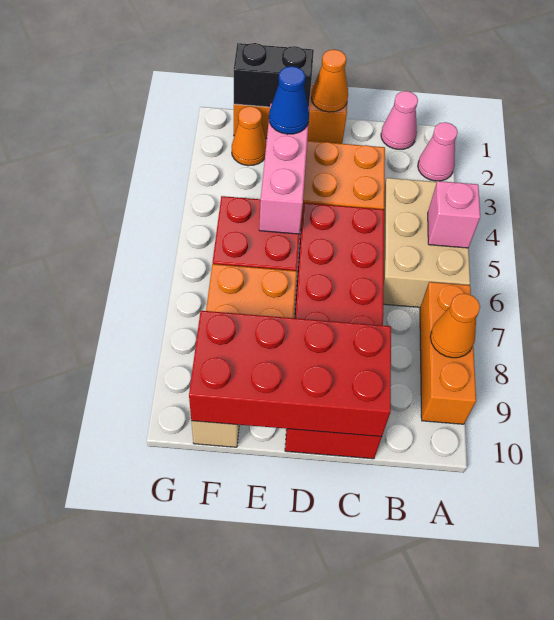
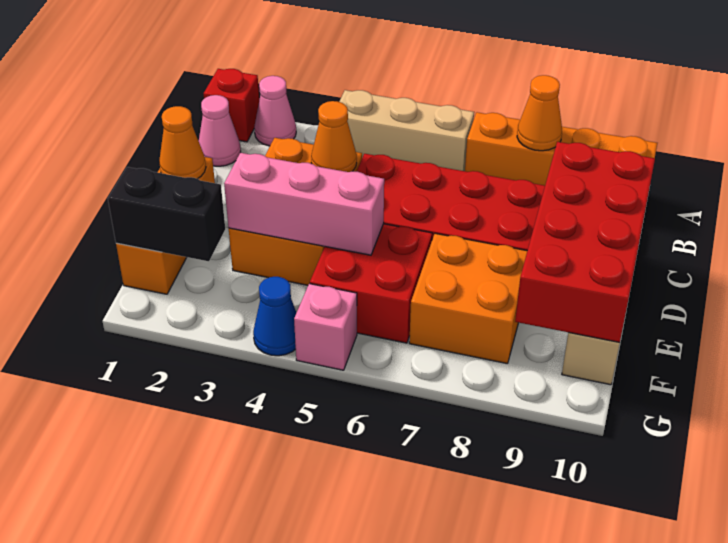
none -> red brick A1 level 1
tan brick A4:B6 level 1 -> tan brick A4:A6 level 1
pink brick A5 level 2 -> pink brick G5 level 1
orange brick A7:A9 level 1 -> orange brick A7:A10 level 1
black brick E1:F1 level 2 -> black brick F1:F2 level 2
blue cone E3 level 3 -> blue cone G4 level 1
orange cone F2 level 1 -> orange cone C4 level 2

